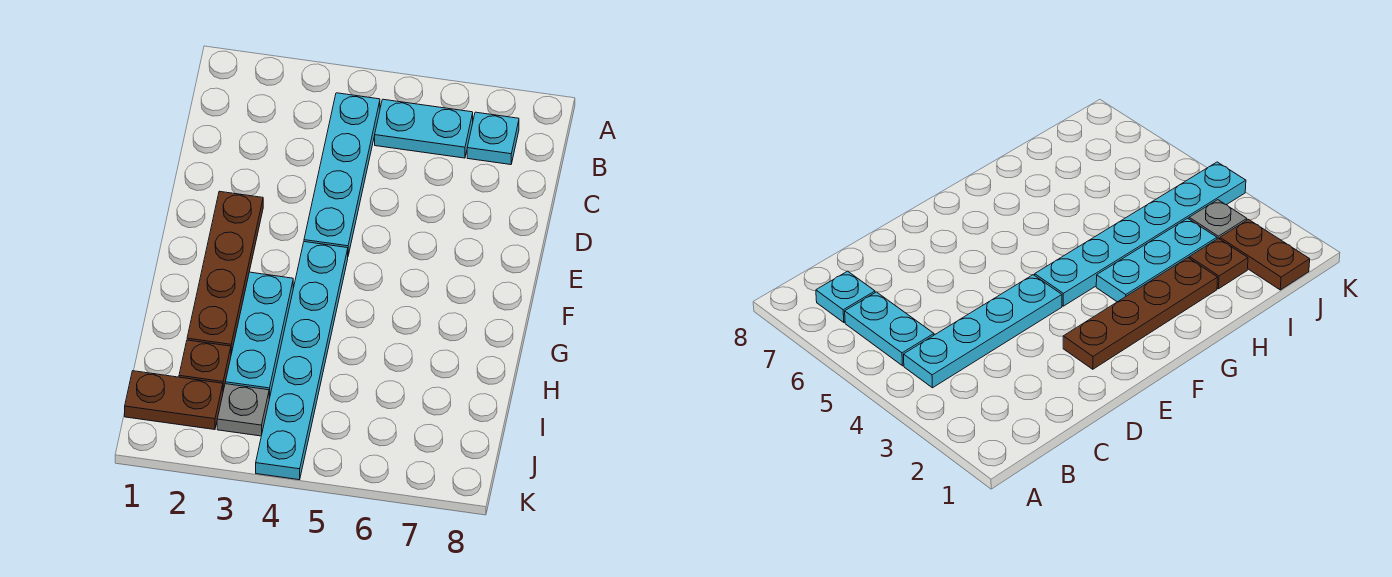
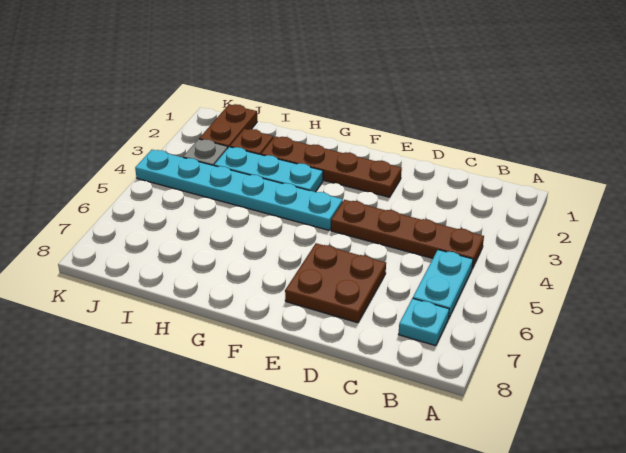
cyan plate B4:E4 level 1 -> brown plate B4:E4 level 1
none -> brown plate D6:E7 level 1

